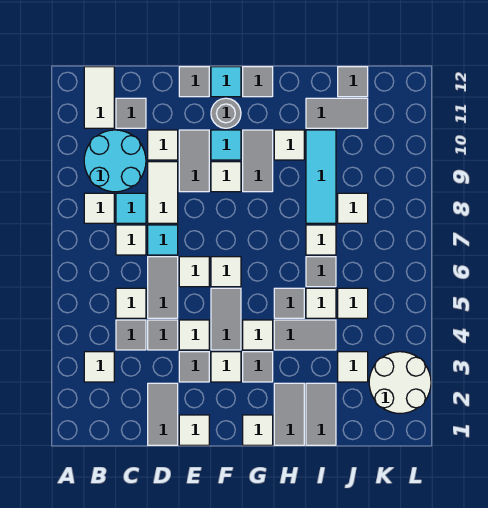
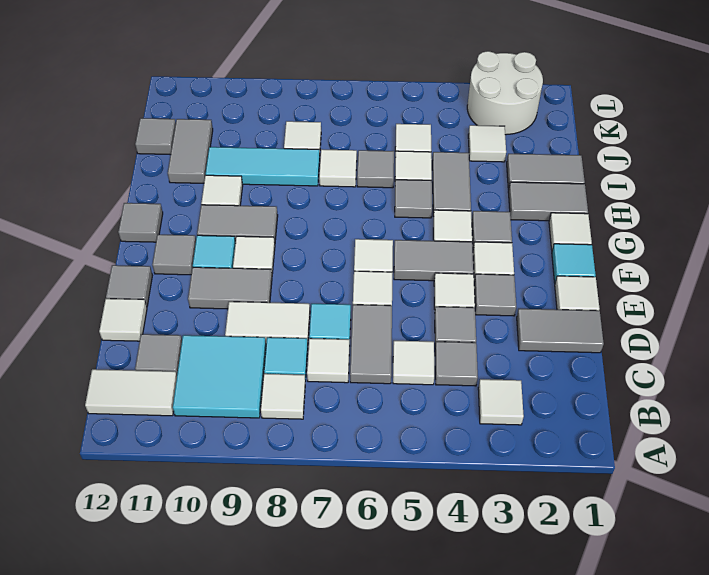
cyan round brick B9:C10 level 1 -> cyan tile B9:C10 level 1
grey tile D5:D6 level 1 -> grey tile C6:D6 level 1
white tile D10 level 1 -> white tile D12 level 1
grey round brick F11 level 1 -> grey tile F11 level 1
cyan tile F12 level 1 -> cyan tile F1 level 1

